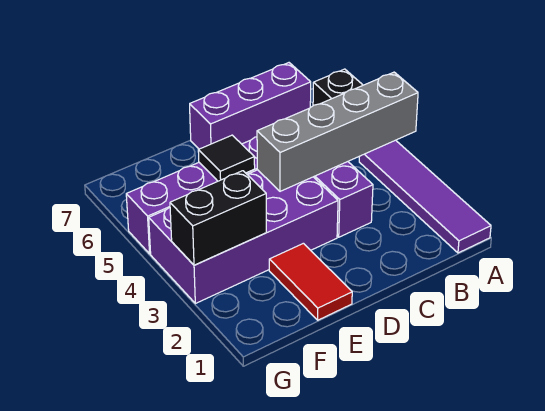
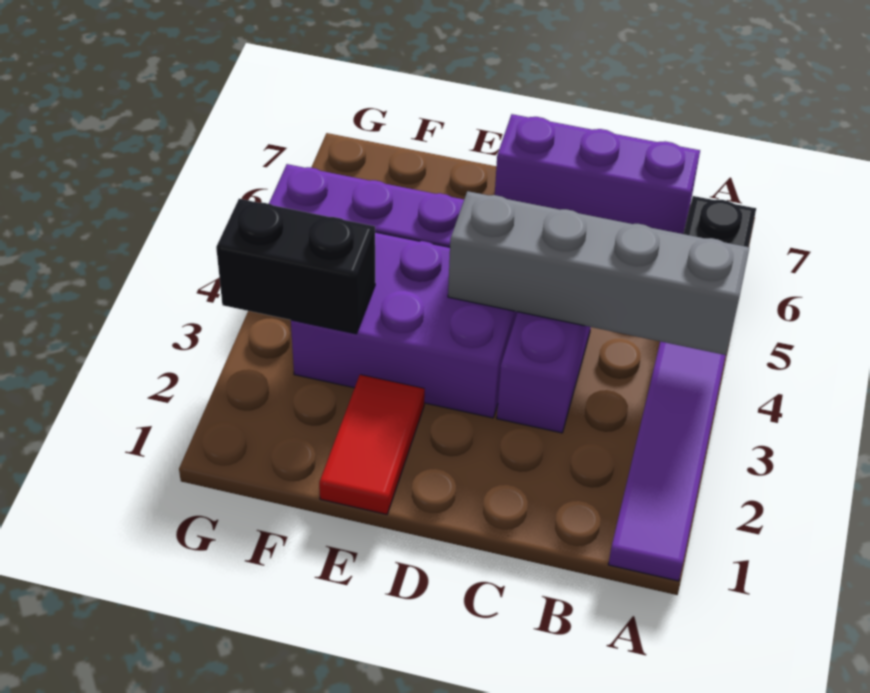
purple brick D3:G4 level 1 -> purple brick D3:F4 level 1
black tile E5 level 2 -> none

